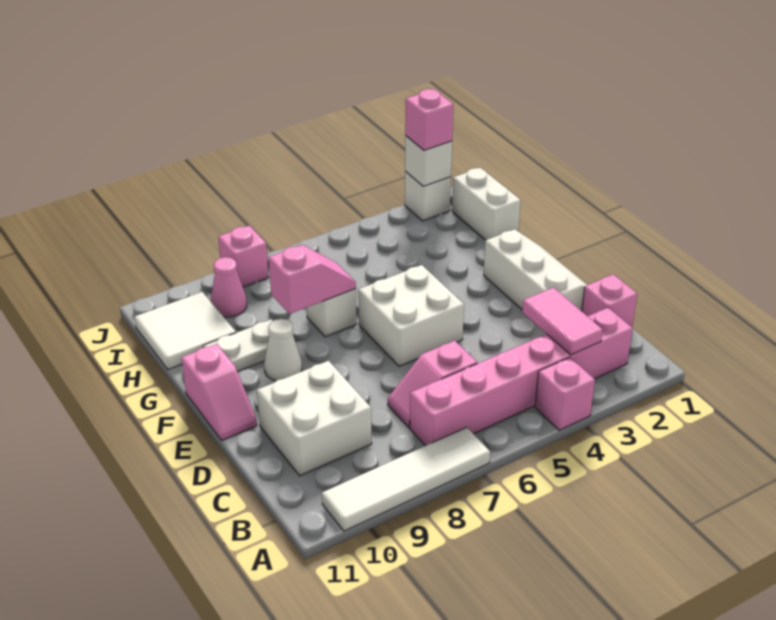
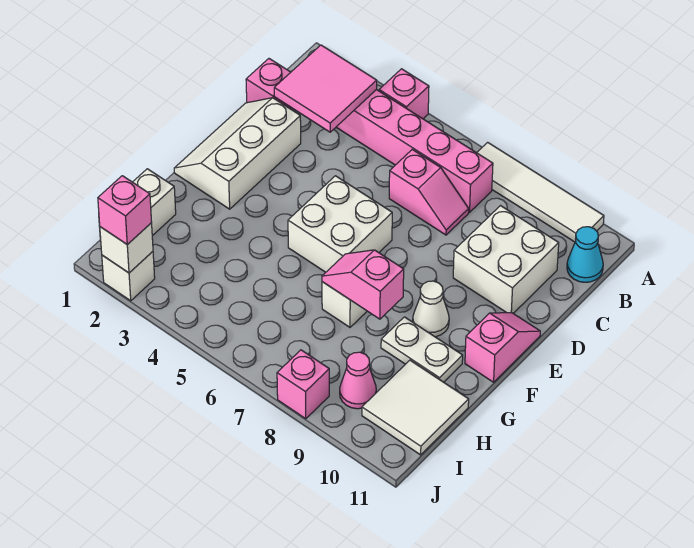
pink tile B3:C3 level 2 -> pink tile B2:C3 level 2
none -> cyan cone B11 level 1

